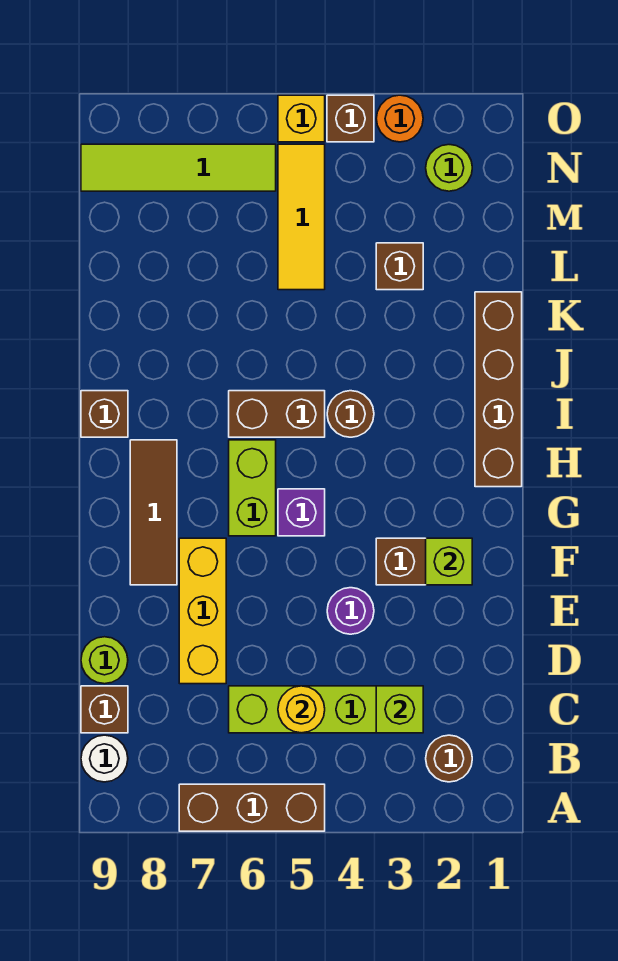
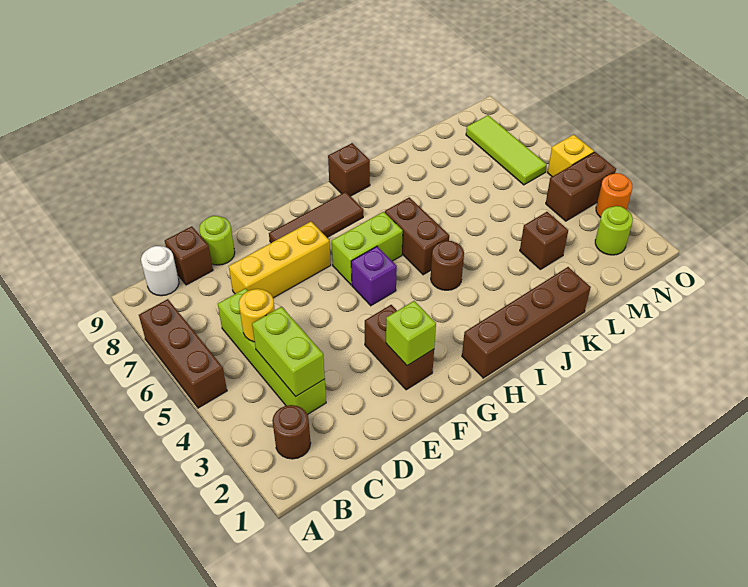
lime brick C3 level 2 -> lime brick C3:C4 level 2
purple round brick E4 level 1 -> none
yellow tile L5:N5 level 1 -> none
lime tile N6:N9 level 1 -> lime tile N6:N8 level 1
brown brick O4 level 1 -> brown brick N4:O4 level 1

